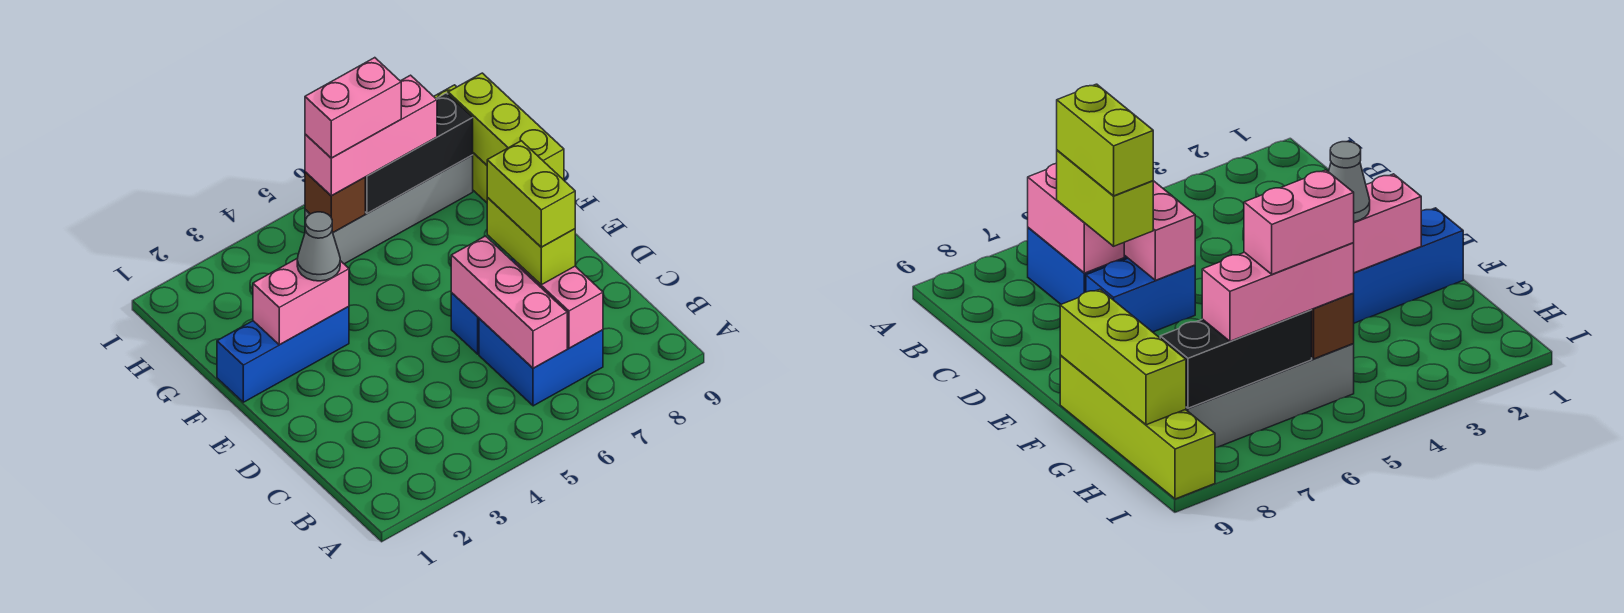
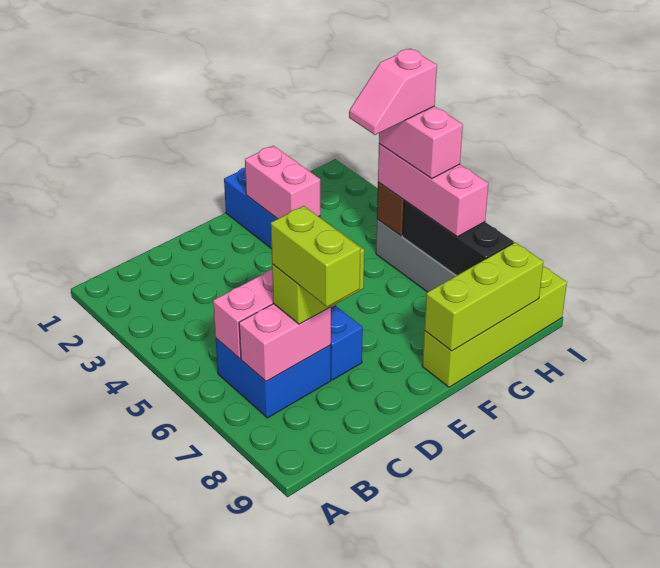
lime brick C7:D7 level 4 -> lime brick C7:C8 level 4
grey cone F3 level 3 -> none
none -> pink slope G5:H5 level 5 top H

